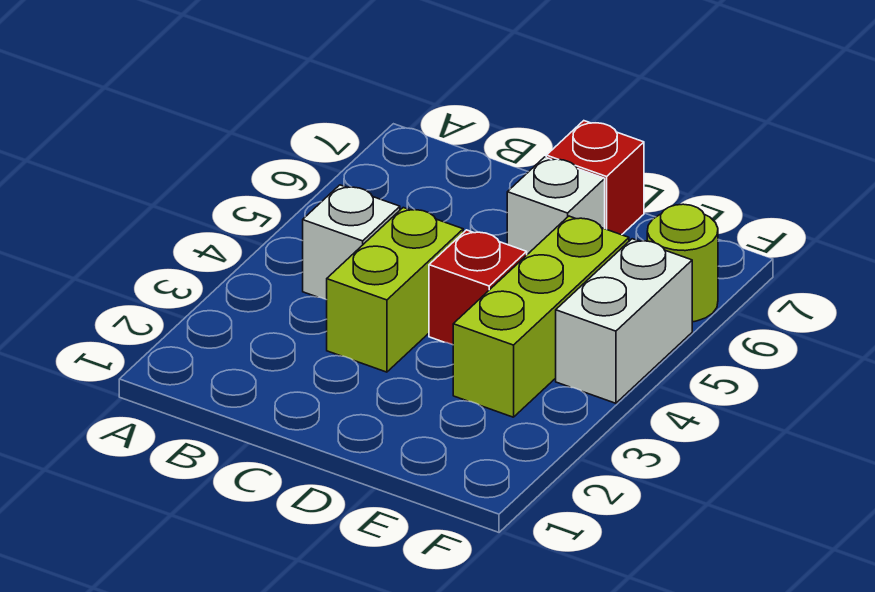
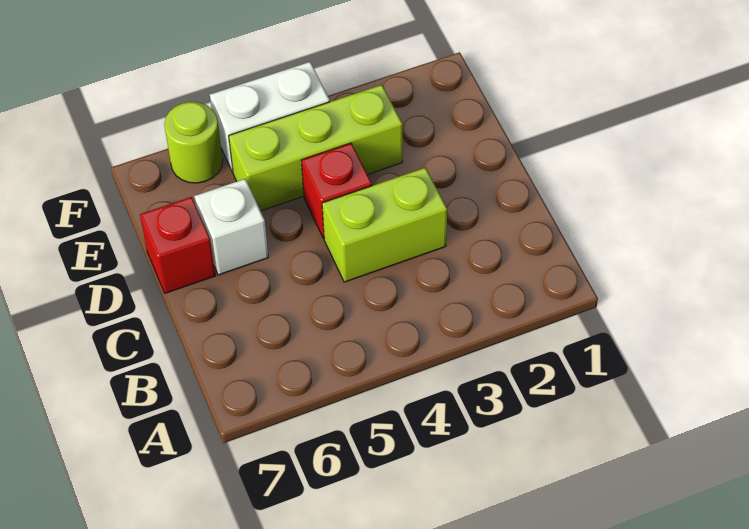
white brick B4 level 1 -> none

